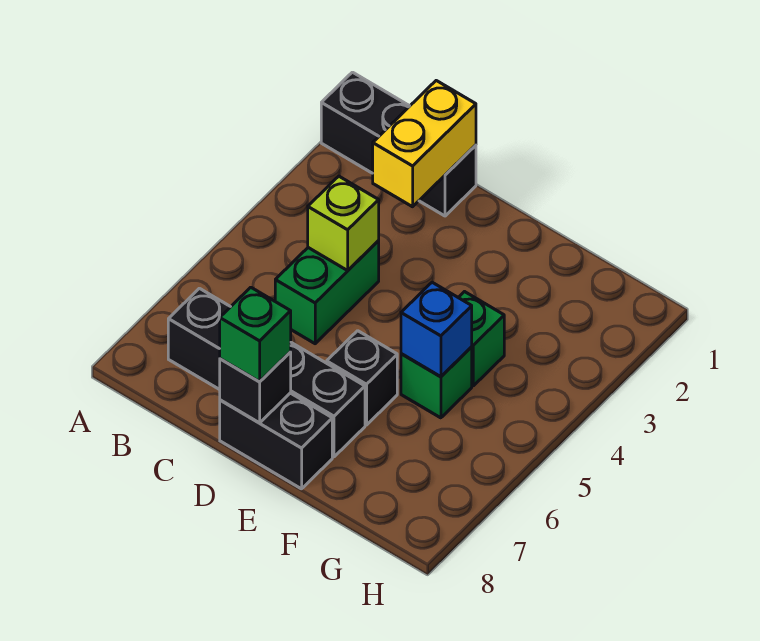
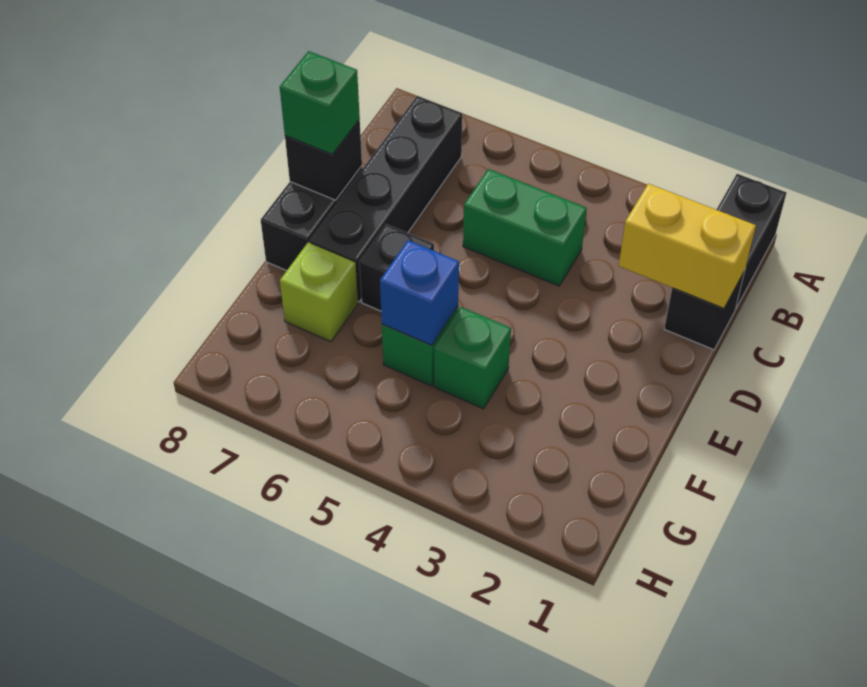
lime brick C4 level 2 -> lime brick F7 level 1

